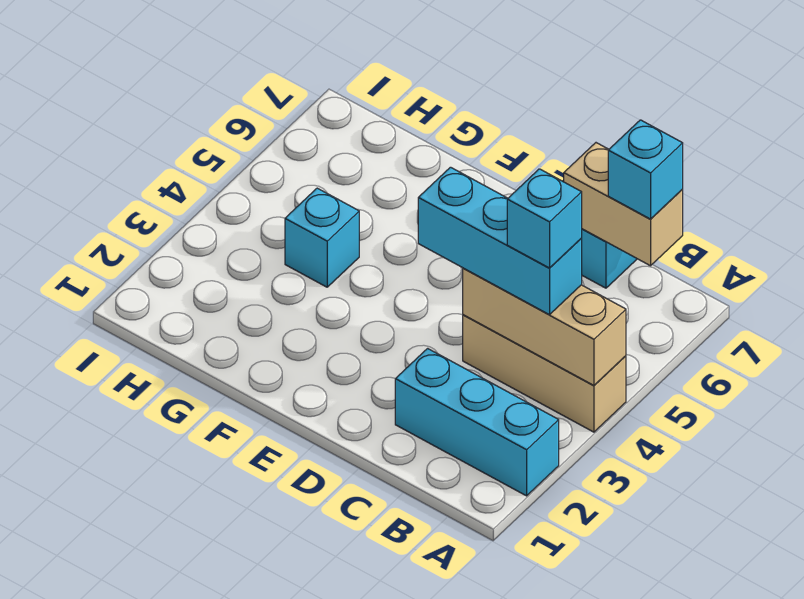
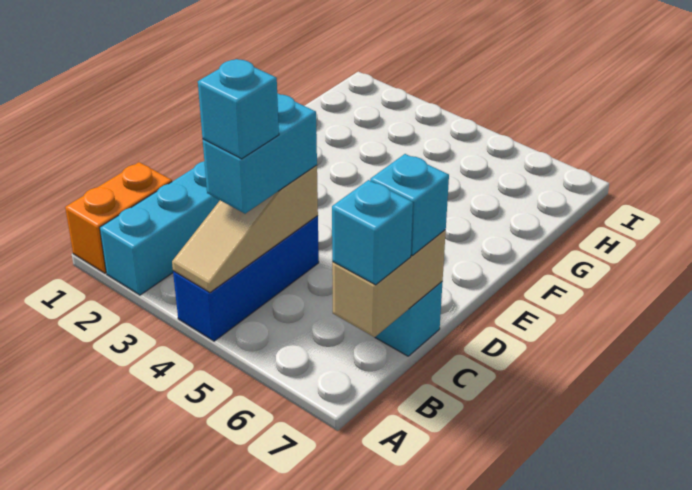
none -> orange brick A1:B1 level 1
tan brick A4:C4 level 1 -> blue brick A4:C4 level 1
tan brick A4:C4 level 2 -> tan slope A4:C4 level 2 top C
cyan brick B4:D4 level 3 -> cyan brick B4:C4 level 3
cyan brick G4 level 1 -> cyan brick C7 level 3

